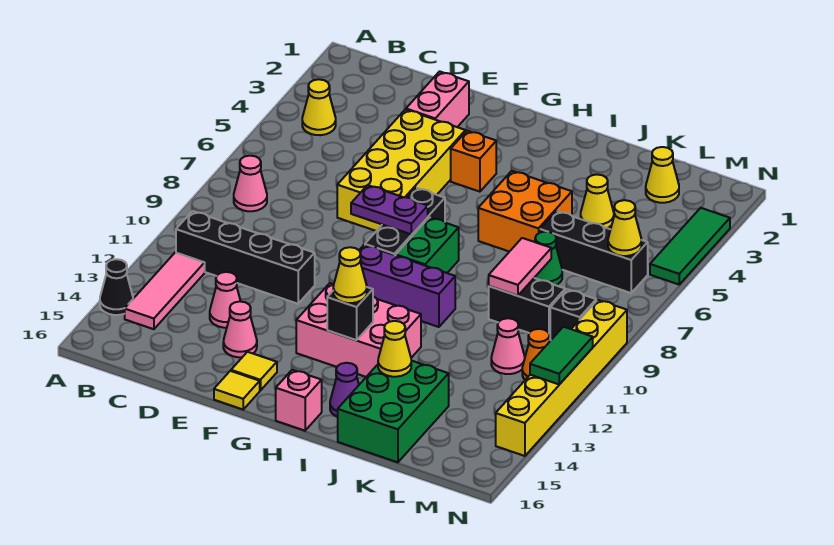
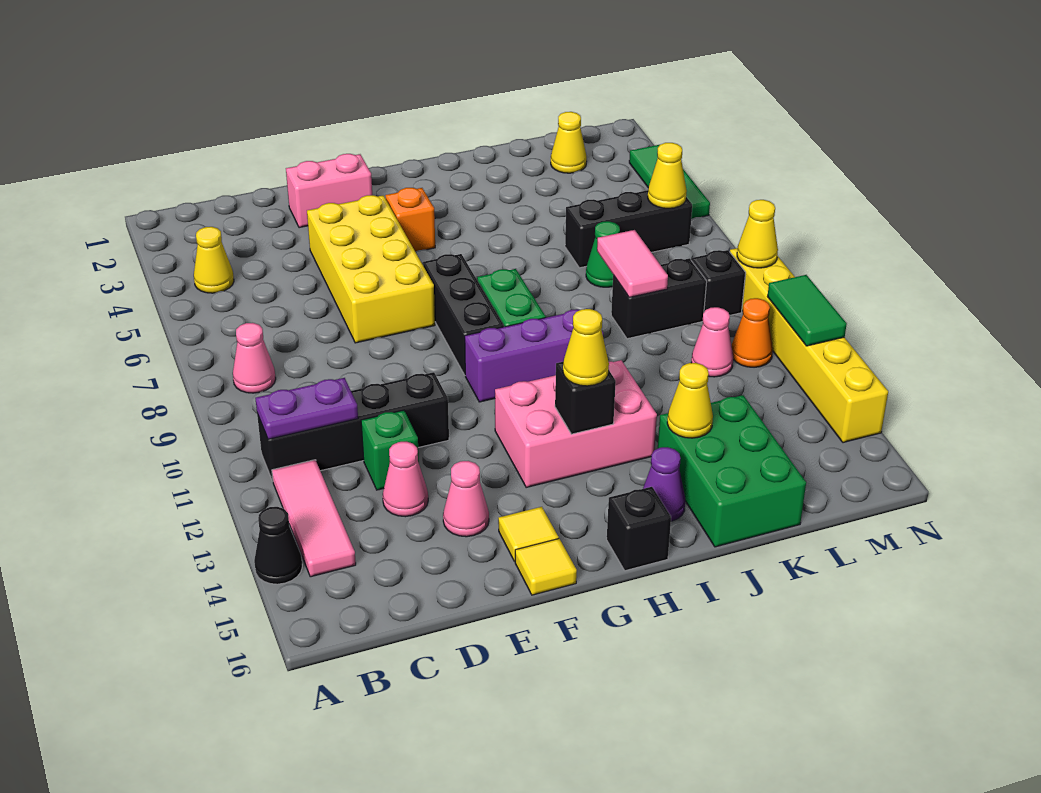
none -> green brick D12 level 1
pink brick E2:E3 level 1 -> pink brick E2:F2 level 1
purple plate F8:G8 level 2 -> purple plate B11:C11 level 2
pink brick H16 level 1 -> black brick H16 level 1
orange brick I5:J6 level 1 -> none
yellow cone K4 level 1 -> yellow cone N9 level 2

